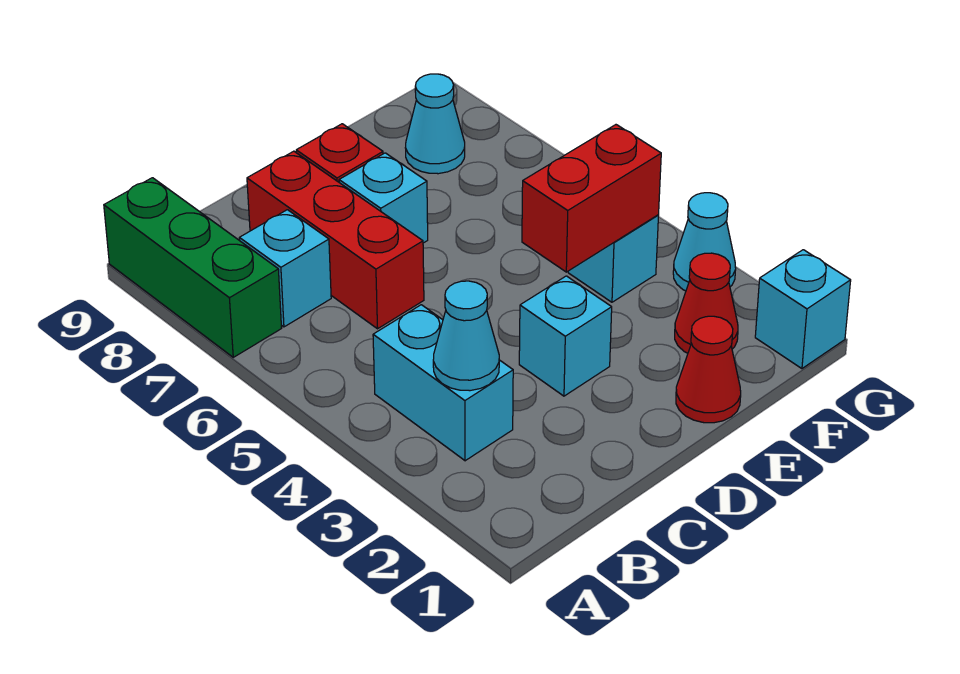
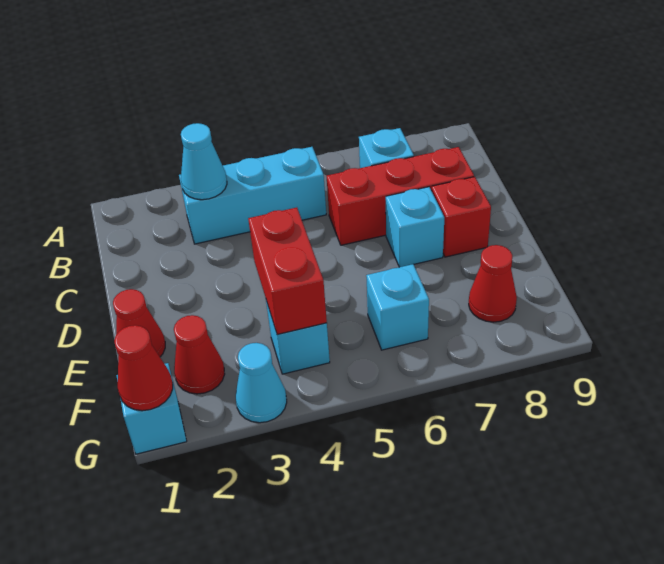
green brick A7:A9 level 1 -> none
cyan brick B3:B4 level 1 -> cyan brick B3:B5 level 1
cyan brick D3 level 1 -> cyan brick F6 level 1
cyan cone F8 level 1 -> red cone F8 level 1
none -> red cone G1 level 2

